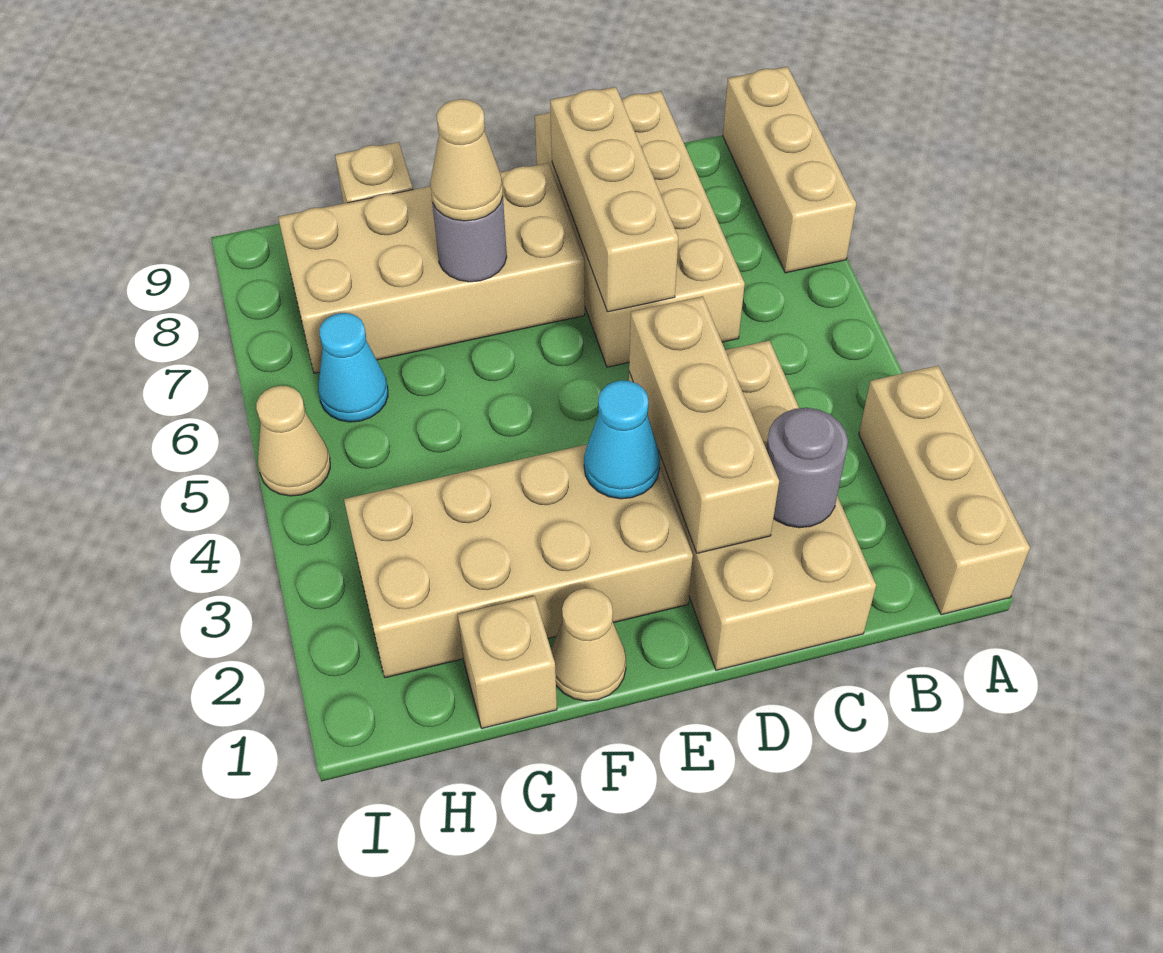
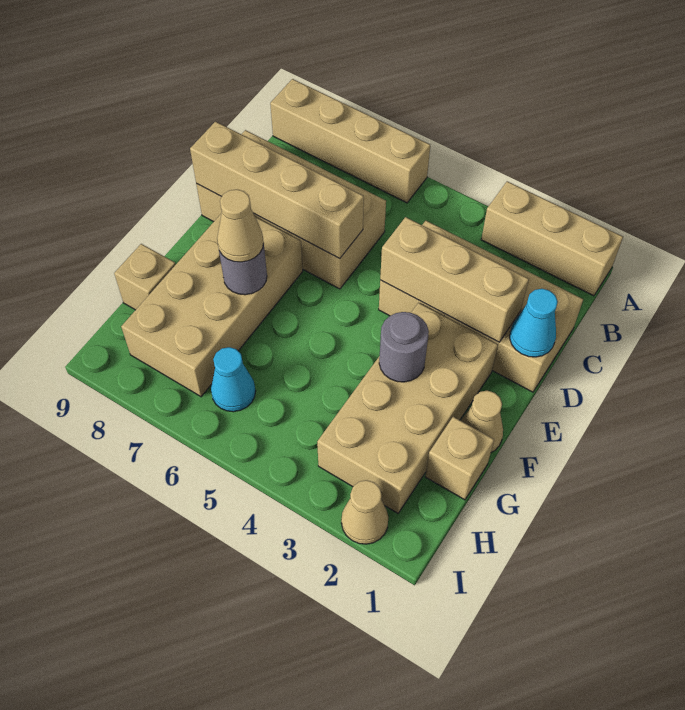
tan brick A7:A9 level 1 -> tan brick A6:A9 level 1
grey round brick C2 level 2 -> grey round brick F3 level 2
tan brick D6:D8 level 2 -> tan brick D6:D9 level 2
cyan cone E3 level 2 -> cyan cone D1 level 2
tan cone I5 level 1 -> tan cone I2 level 1

